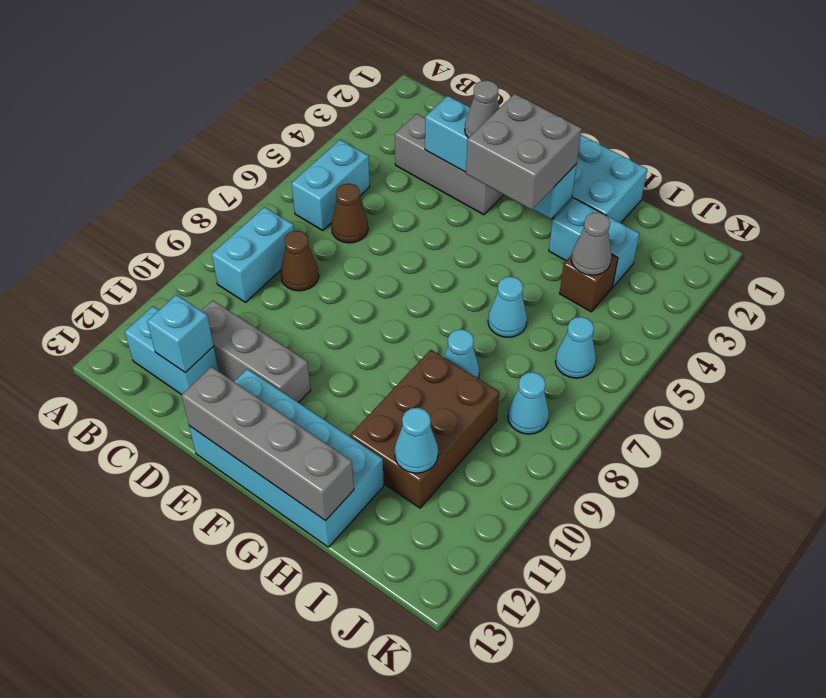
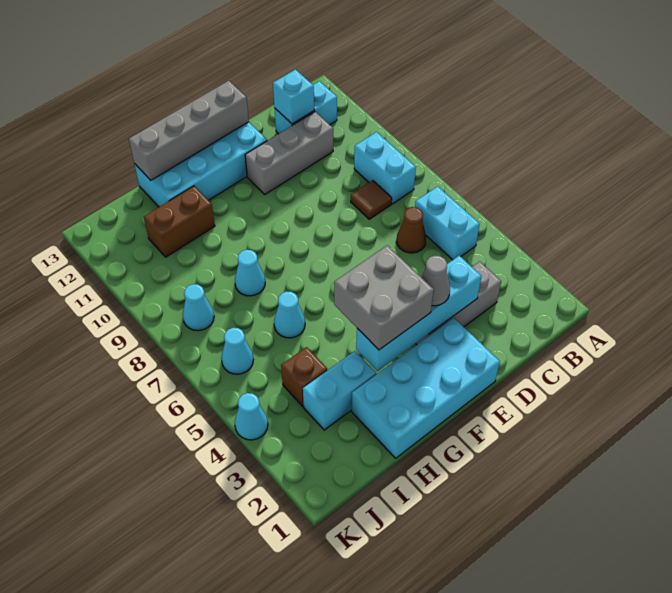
brown cone C8 level 1 -> brown tile C8 level 1
brown brick H9:I11 level 1 -> brown brick H11:I11 level 1
grey cone I4 level 2 -> none
cyan cone I11 level 2 -> cyan cone K4 level 1

